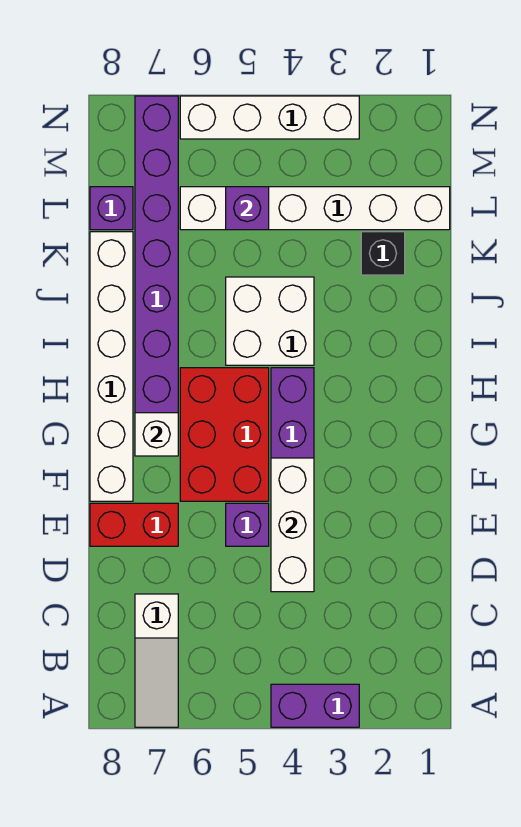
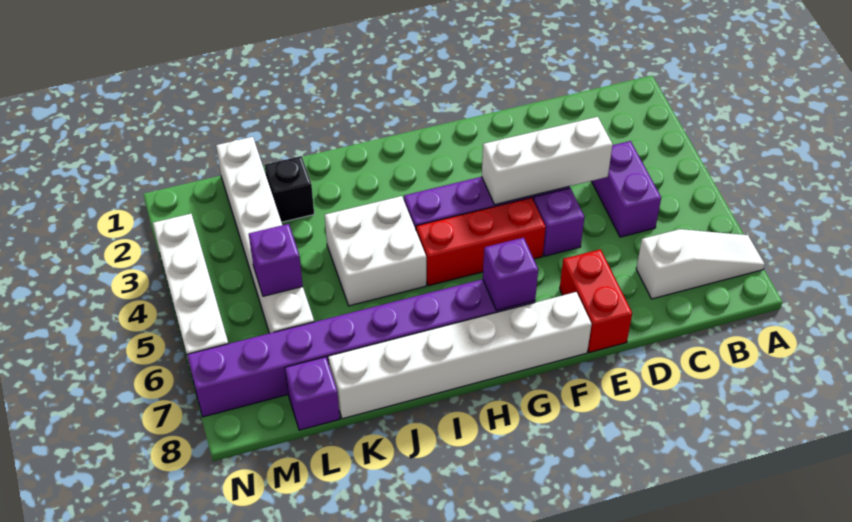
purple brick A3:A4 level 1 -> purple brick C4:C5 level 1
red brick F5:H6 level 1 -> red brick F5:H5 level 1
white brick G7 level 2 -> purple brick G7 level 2

